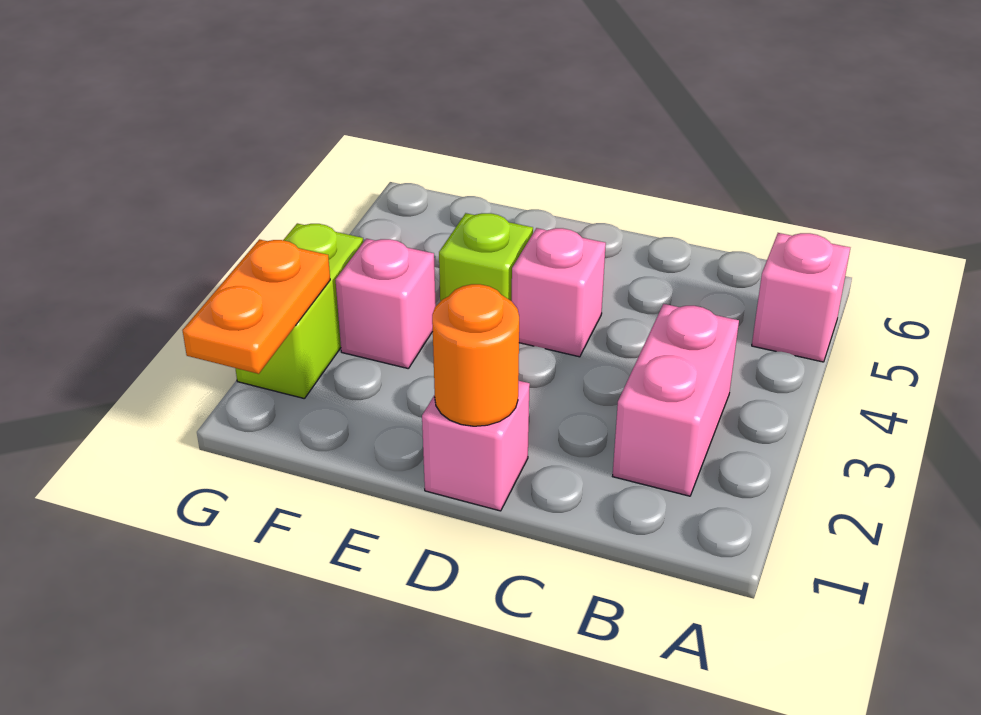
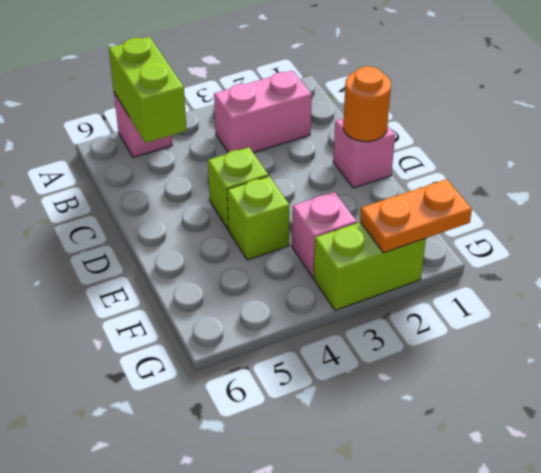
none -> lime brick A5:B5 level 2
pink brick D4 level 1 -> lime brick D4 level 1

